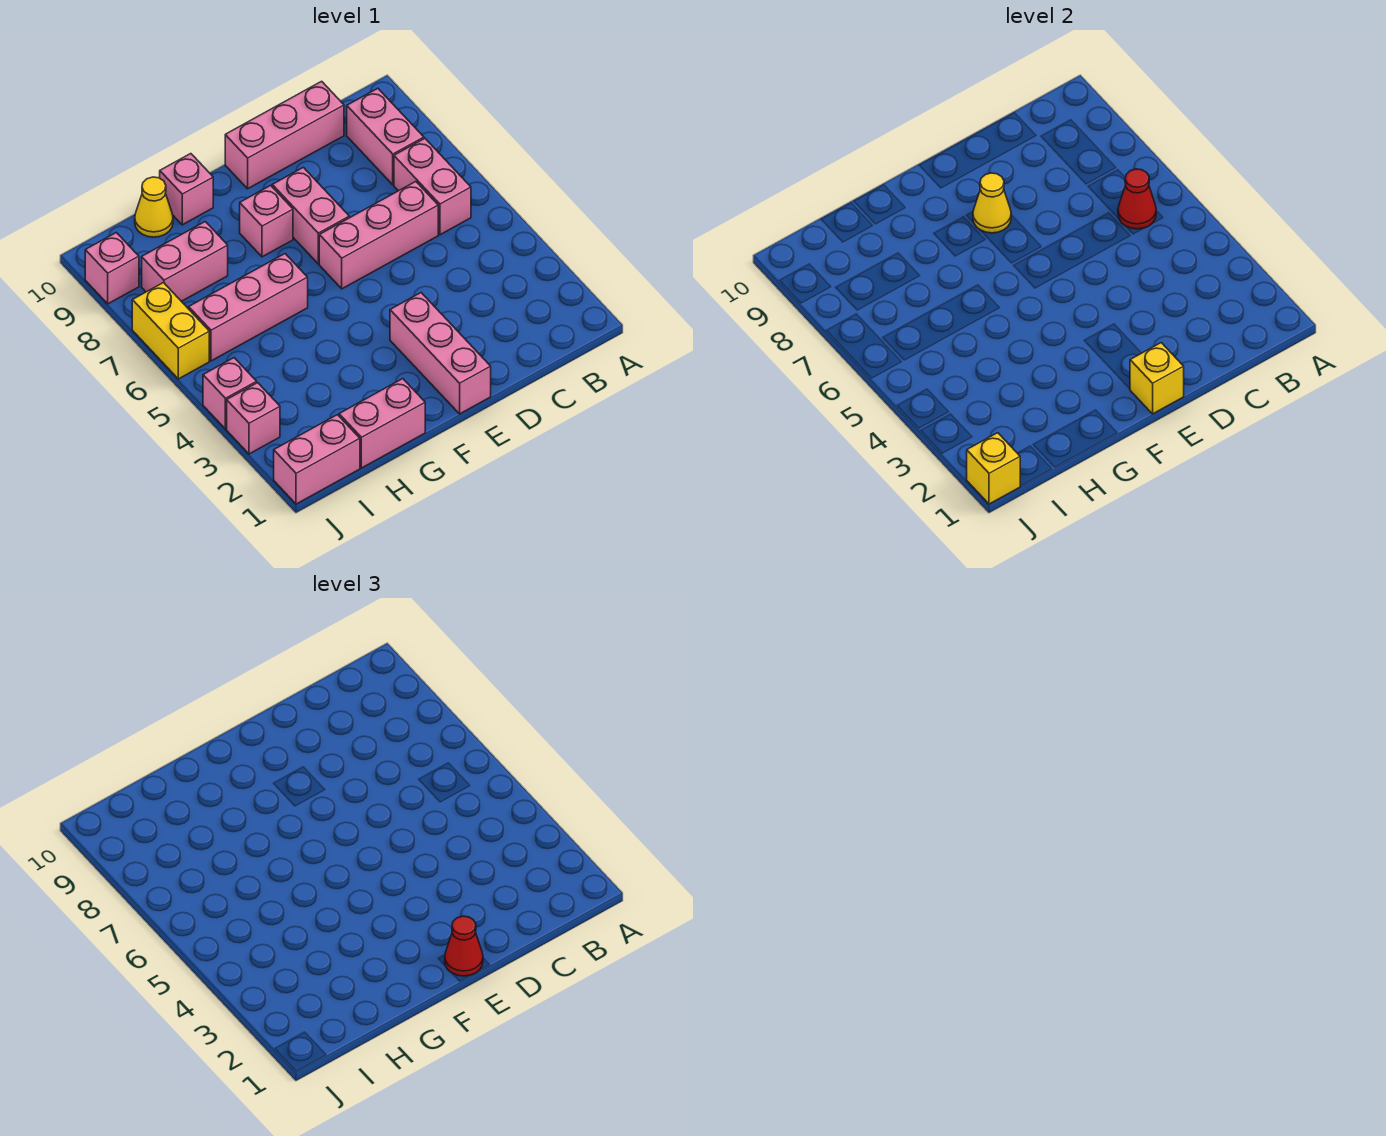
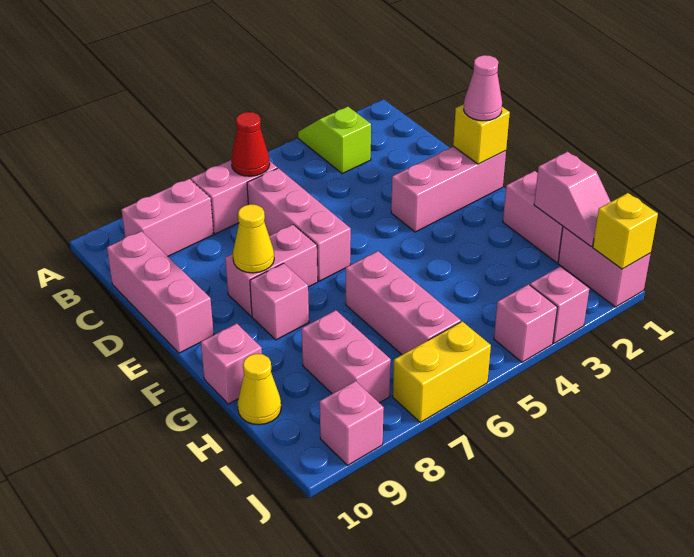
none -> lime slope A3:B3 level 1 top B
red cone E1 level 3 -> pink cone E1 level 3
none -> pink slope H1:I1 level 2 top H

